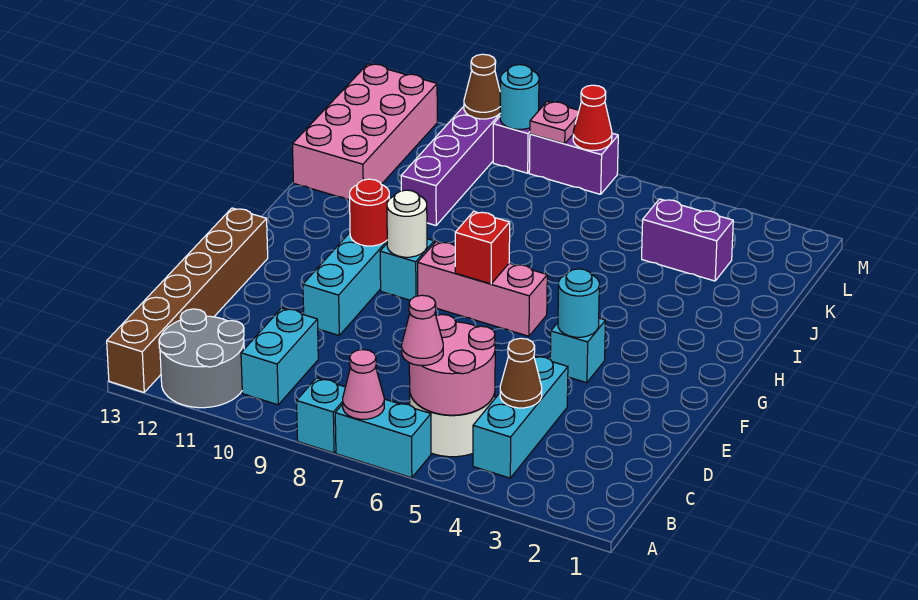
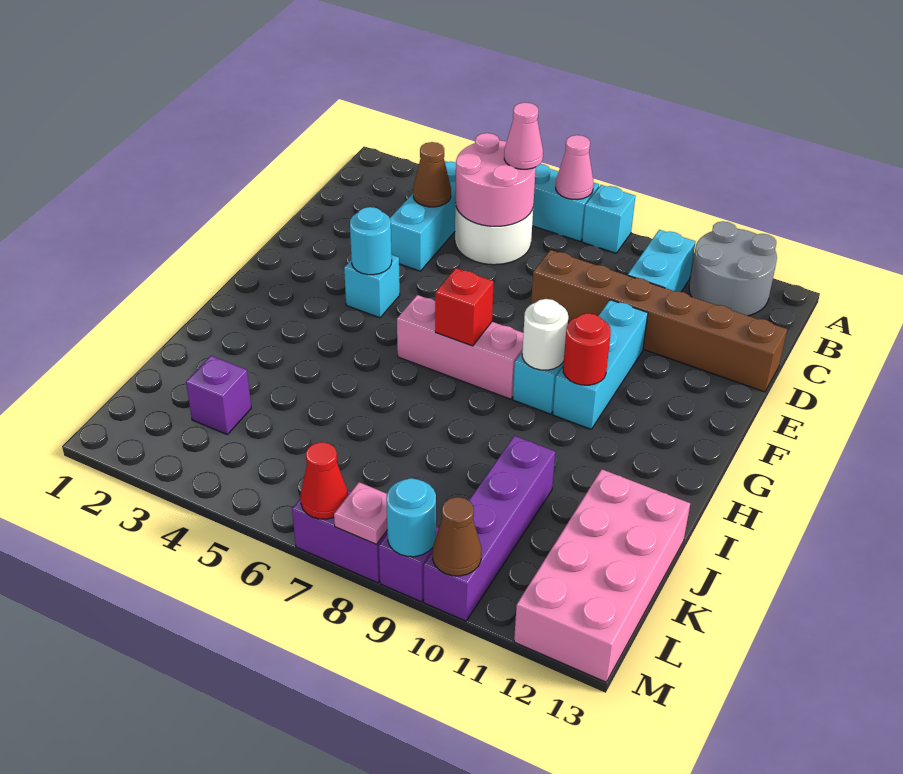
brown brick A13:F13 level 1 -> brown brick D8:D13 level 1
purple brick K3:K4 level 1 -> purple brick K3 level 1

